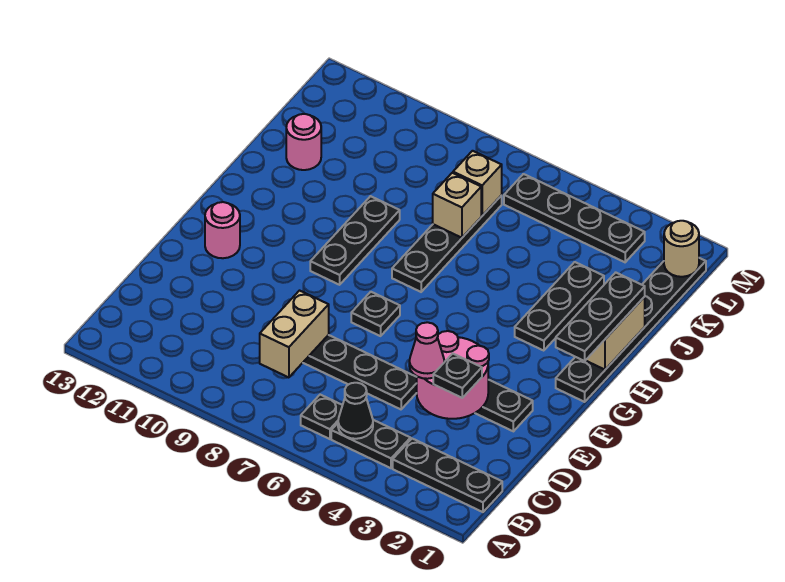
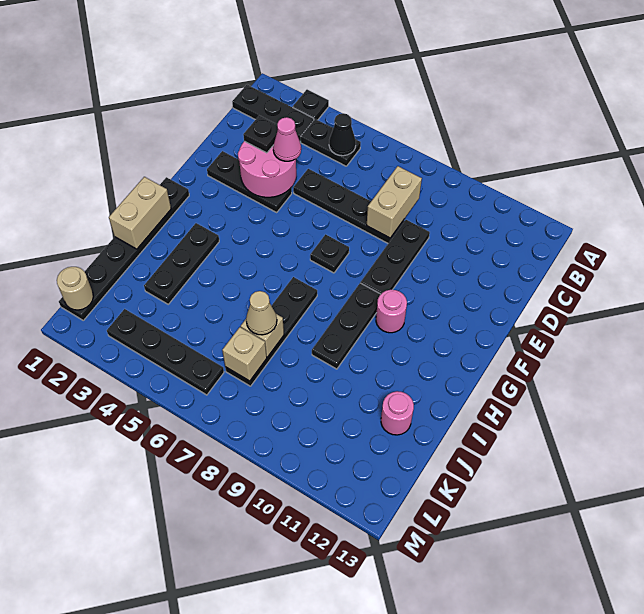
black plate B6 level 1 -> black plate A3 level 1
pink round brick F12 level 1 -> pink round brick G10 level 1
black plate G1:I1 level 3 -> black plate D9:F9 level 1
none -> tan cone J7 level 3

